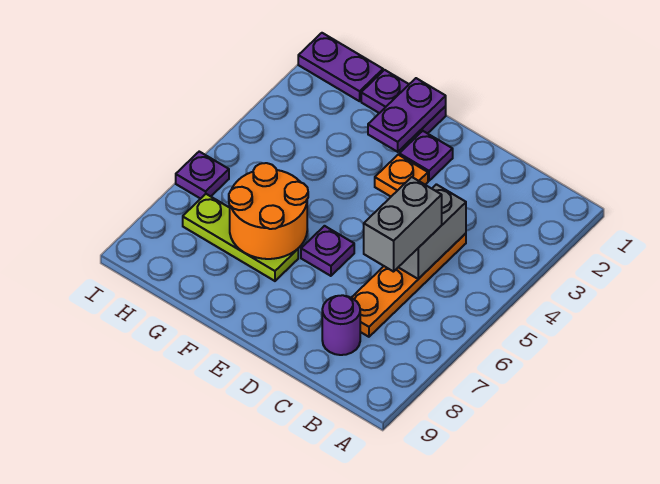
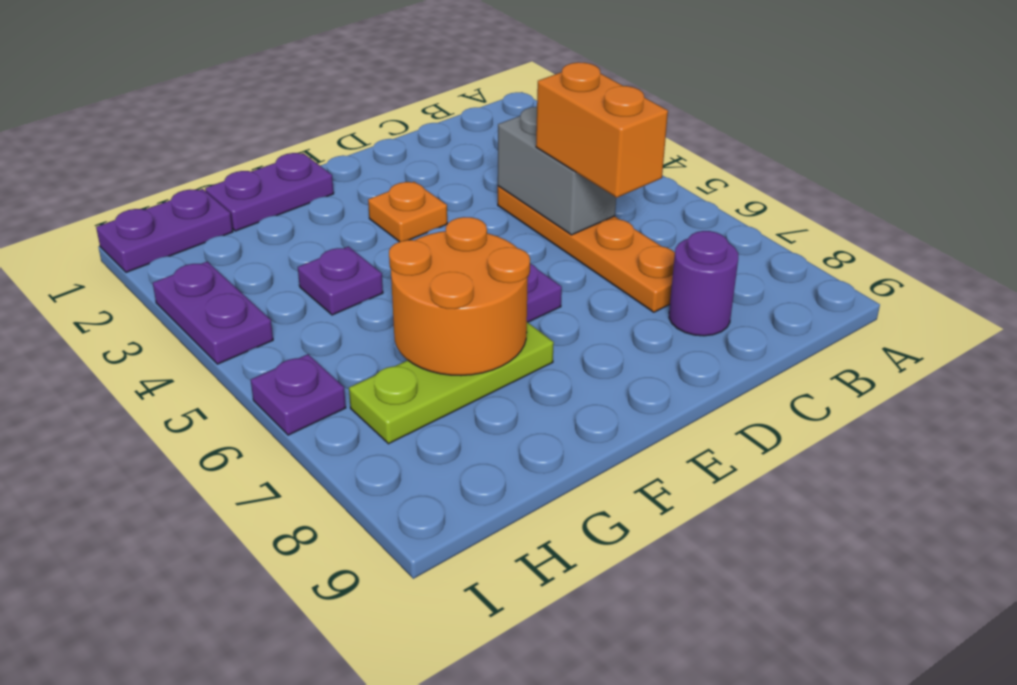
grey brick C5:C6 level 3 -> orange brick C5:C6 level 3
purple plate E2 level 1 -> purple plate G4 level 1
purple plate F1:F2 level 2 -> purple plate I3:I4 level 1

